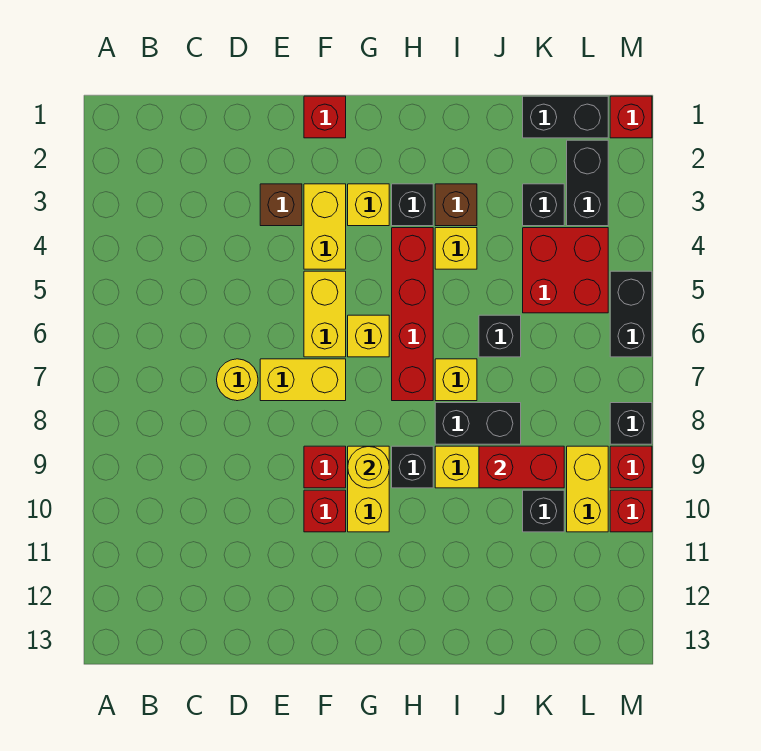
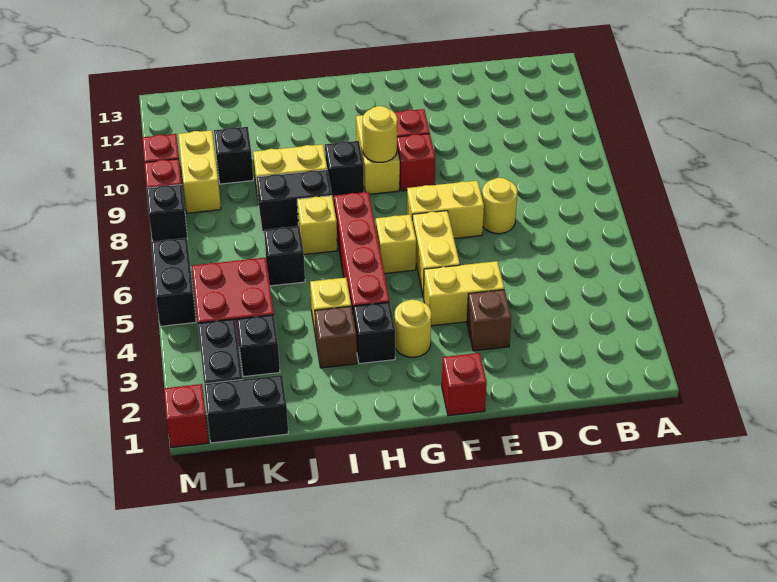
yellow brick F3:F4 level 1 -> yellow brick E4:F4 level 1
yellow brick G3 level 1 -> yellow round brick G3 level 1
red brick J9:K9 level 2 -> none

